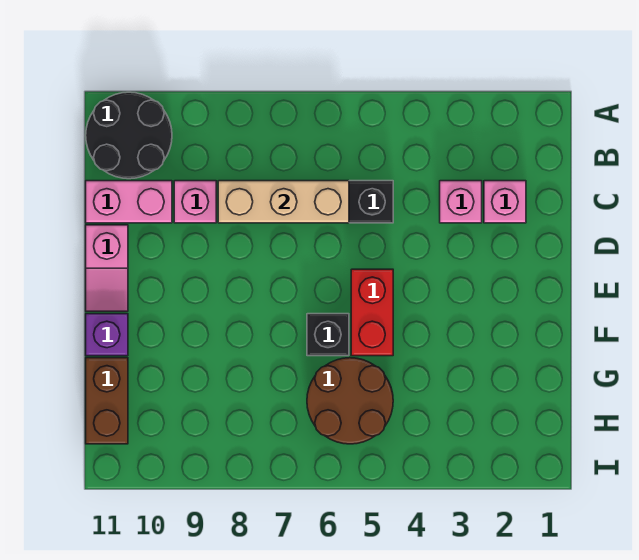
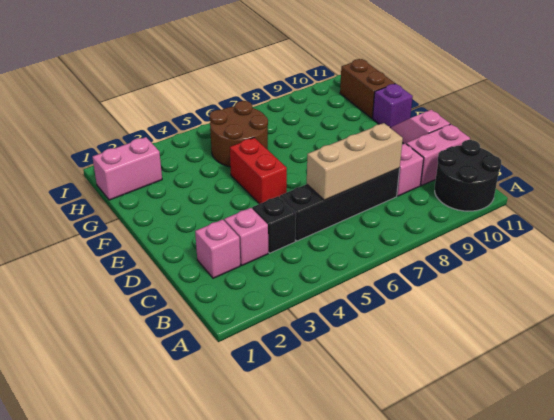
black brick F6 level 1 -> black brick C4 level 1
none -> pink brick H1:H2 level 1

